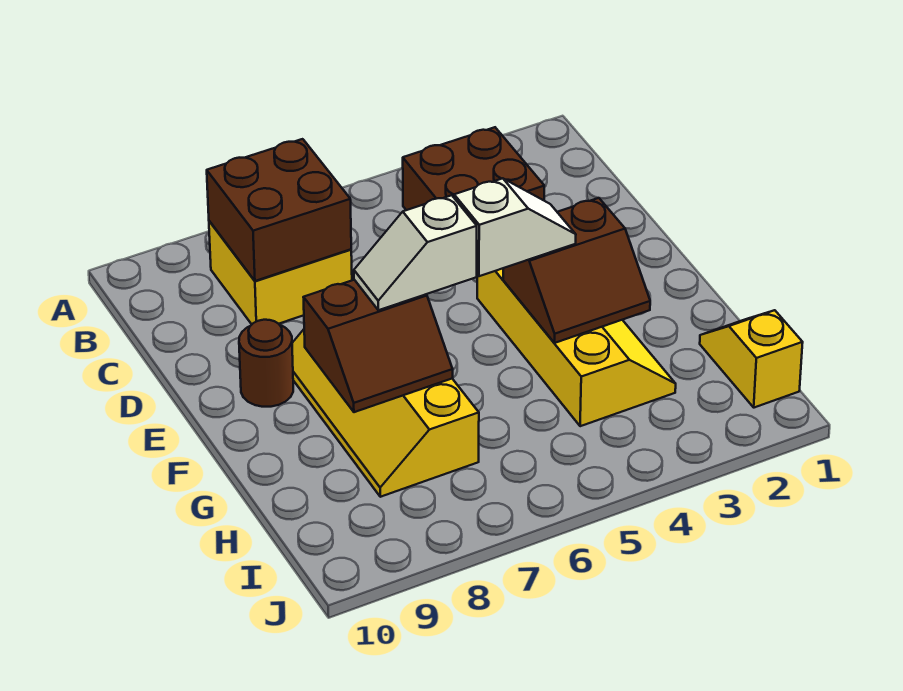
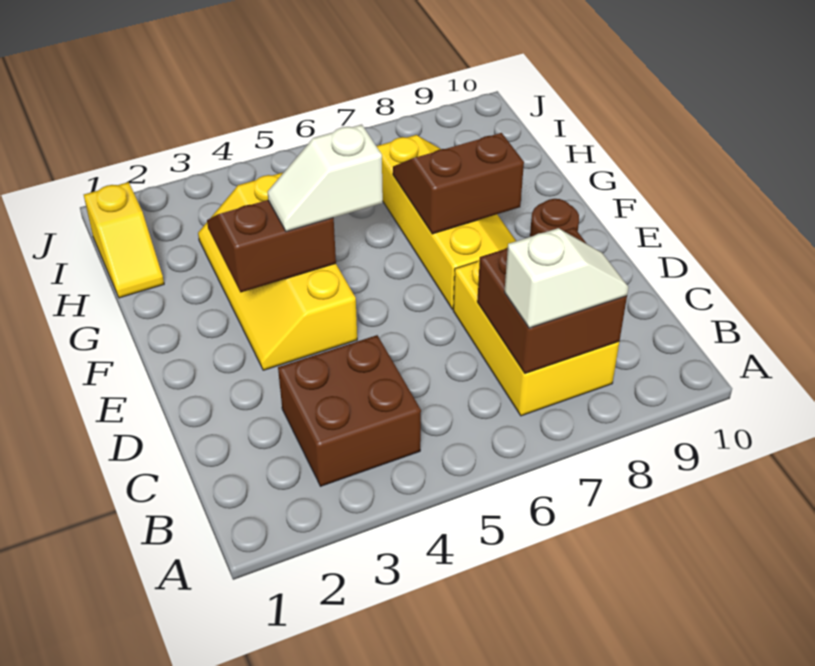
yellow brick B7:C8 level 1 -> yellow brick B7:D8 level 1
white slope F6:F7 level 3 top 6 -> white slope B7:B8 level 3 top 7

